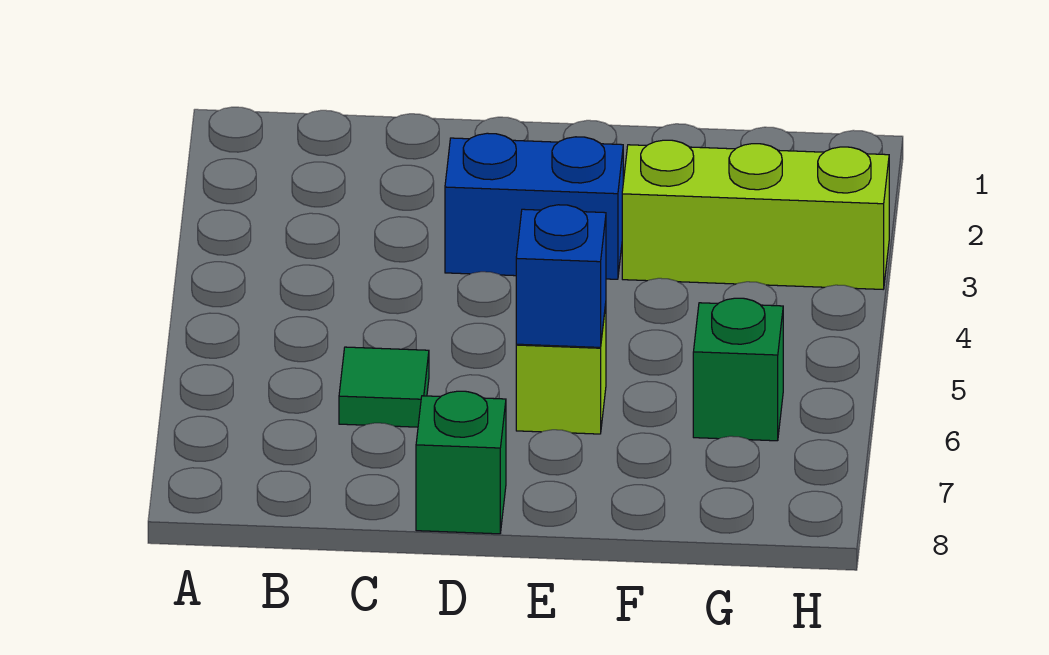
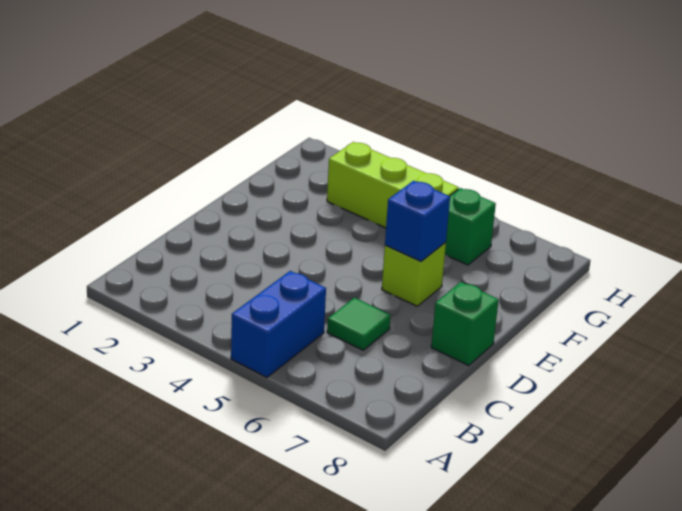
blue brick D3:E3 level 1 -> blue brick A5:B5 level 1
lime brick F3:H3 level 1 -> lime brick G3:G5 level 1

